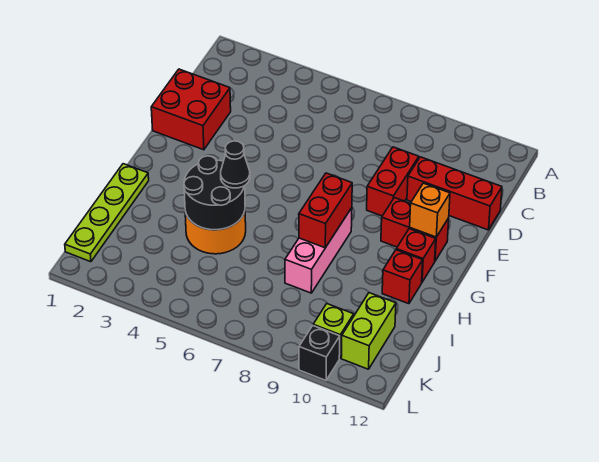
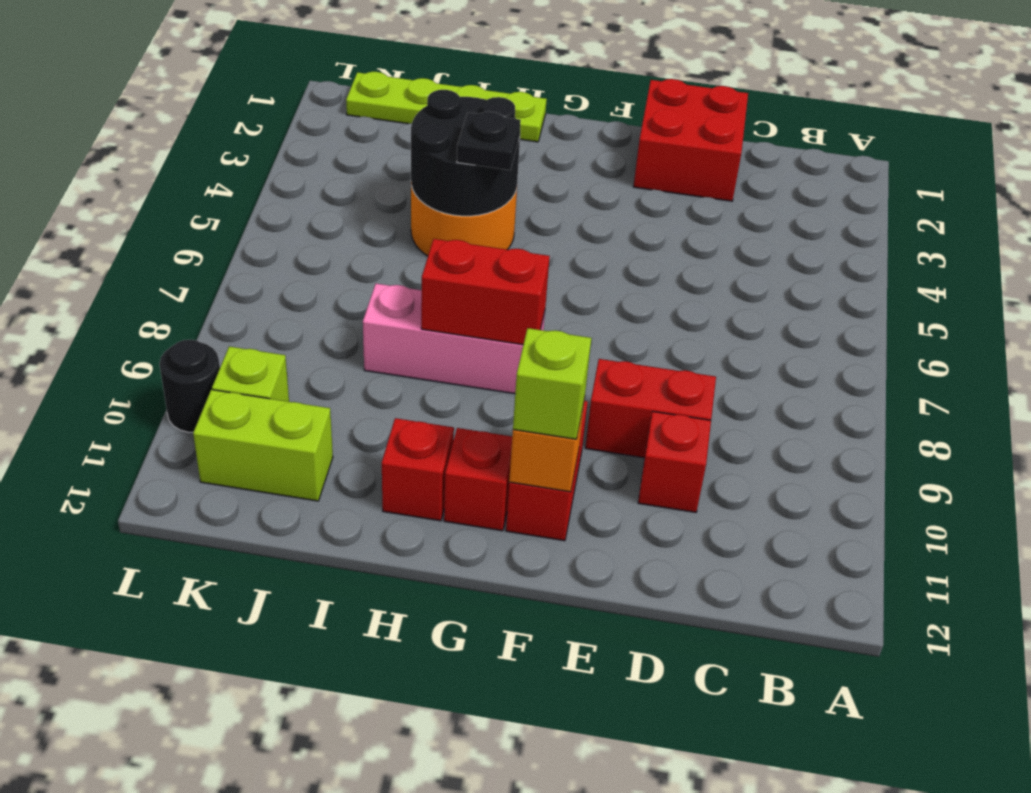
red brick D10:D12 level 1 -> red brick D10 level 1
none -> lime brick F11 level 3
black cone H5 level 3 -> black plate H5 level 3
black brick L10 level 1 -> black round brick L10 level 1

